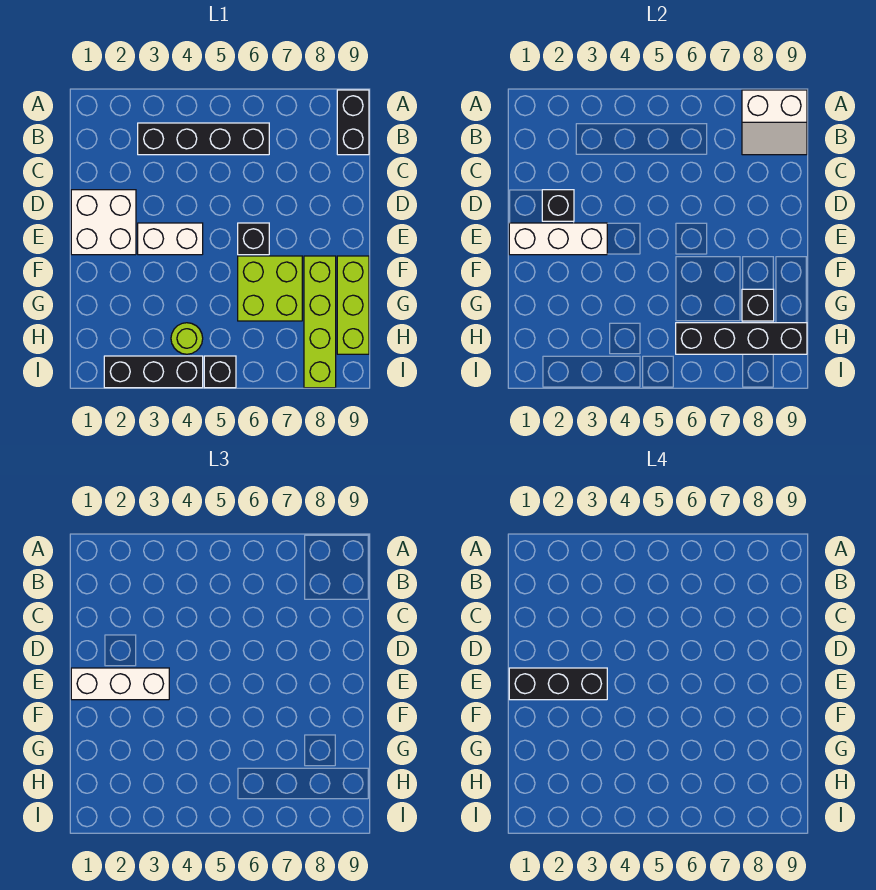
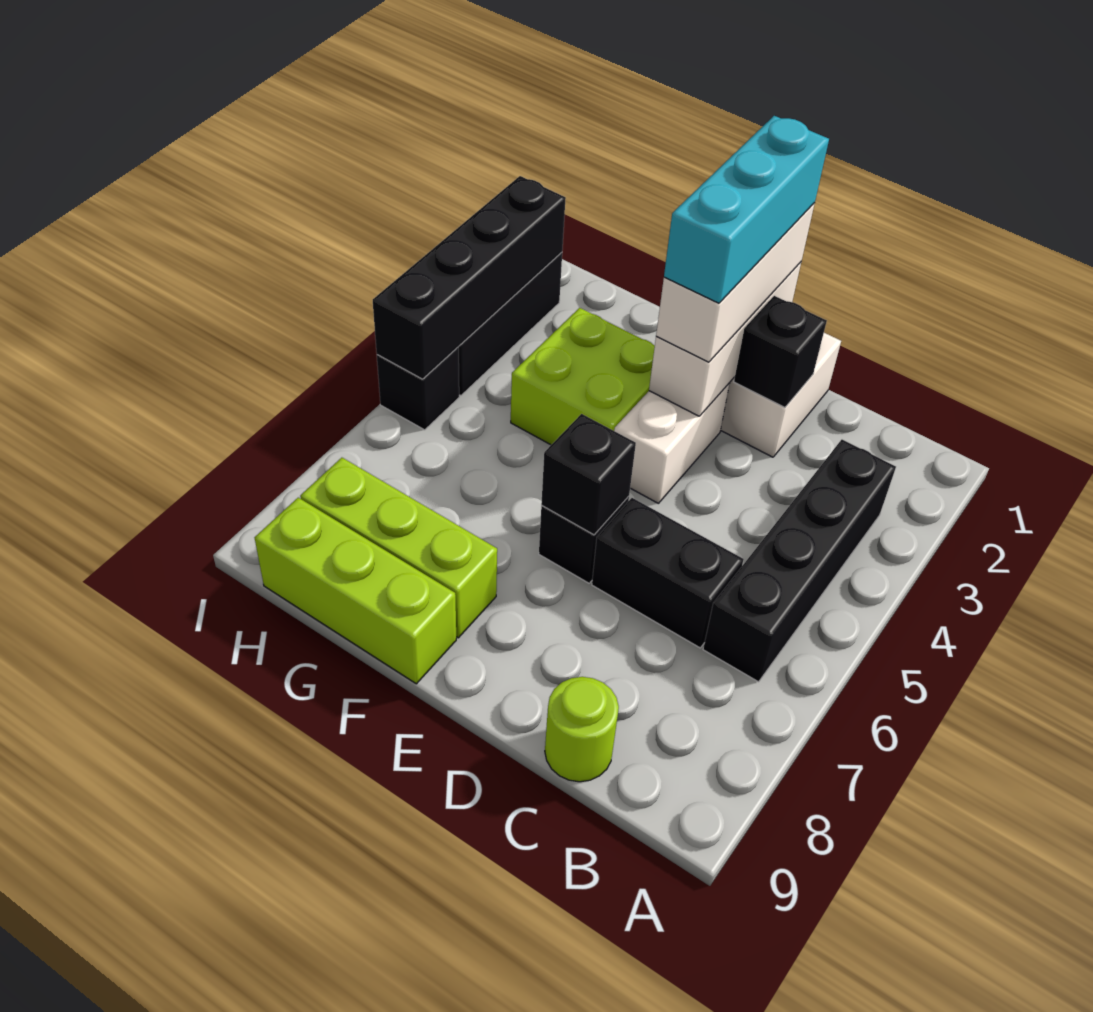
white slope A8:B9 level 2 top A -> none
black brick A9:B9 level 1 -> black brick C6:D6 level 1
black brick E1:E3 level 4 -> cyan brick E1:E3 level 4
lime brick F6:G7 level 1 -> lime brick F3:G4 level 1
lime brick F8:I8 level 1 -> lime brick F8:H8 level 1
black brick G8 level 2 -> black brick E6 level 2
lime round brick H4 level 1 -> lime round brick C9 level 1
black brick H6:H9 level 2 -> black brick I2:I5 level 2

